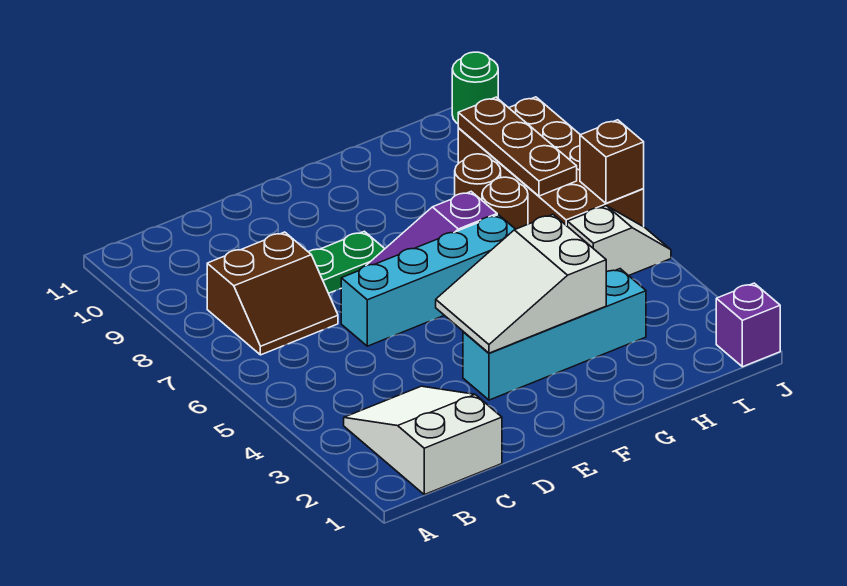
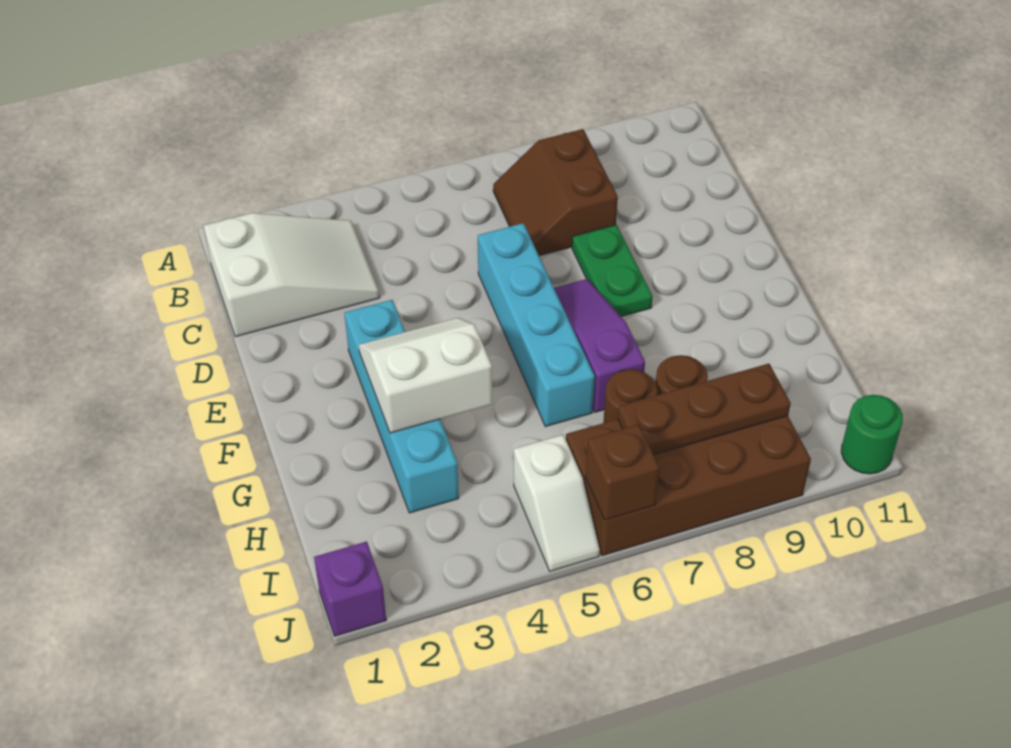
white slope E3:G4 level 2 top G -> white slope F3:G4 level 2 top G

